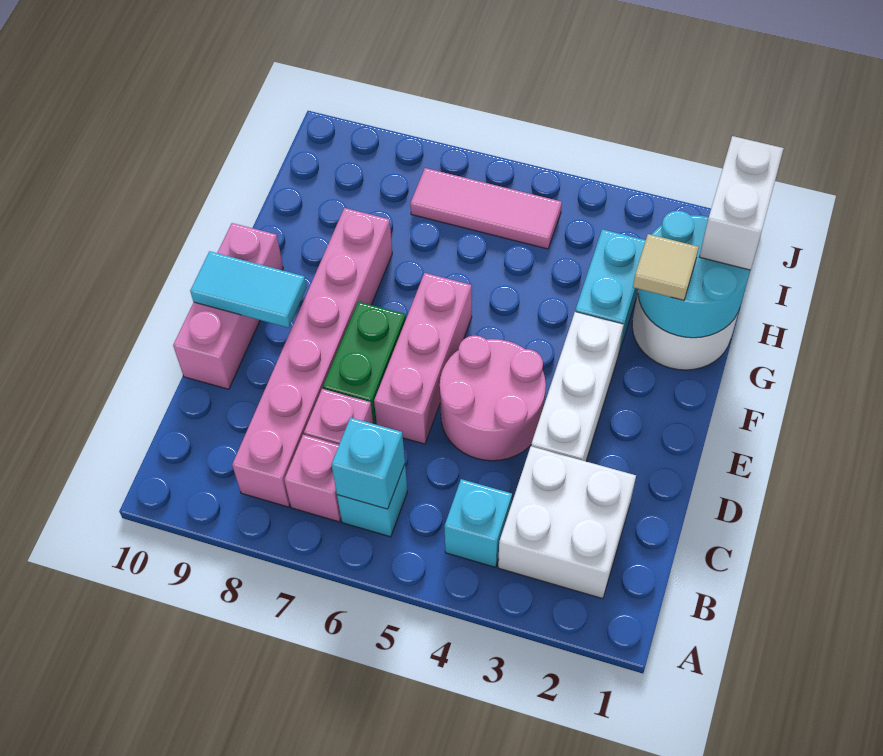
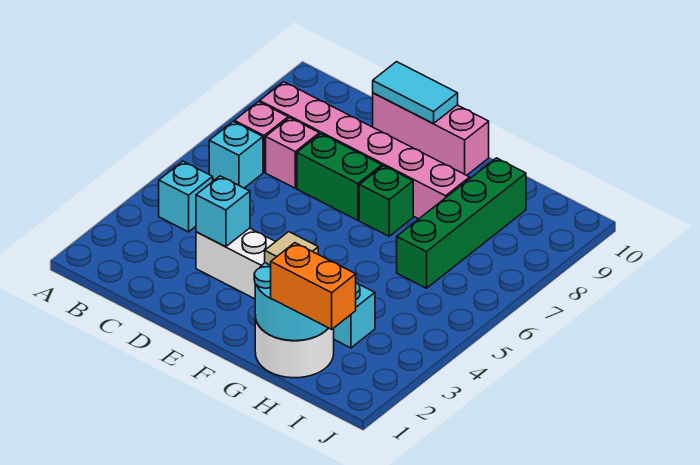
white brick B2:C3 level 1 -> none
cyan brick B6 level 2 -> cyan brick D3 level 2
pink round brick D4:E5 level 1 -> none
pink brick D6:F6 level 1 -> none
cyan tile E9:E10 level 2 -> cyan tile D10:E10 level 2
none -> green brick F7 level 1
white brick H1:I1 level 3 -> orange brick H1:I1 level 3
none -> green brick H6:H9 level 1
pink tile I5:I7 level 1 -> none

